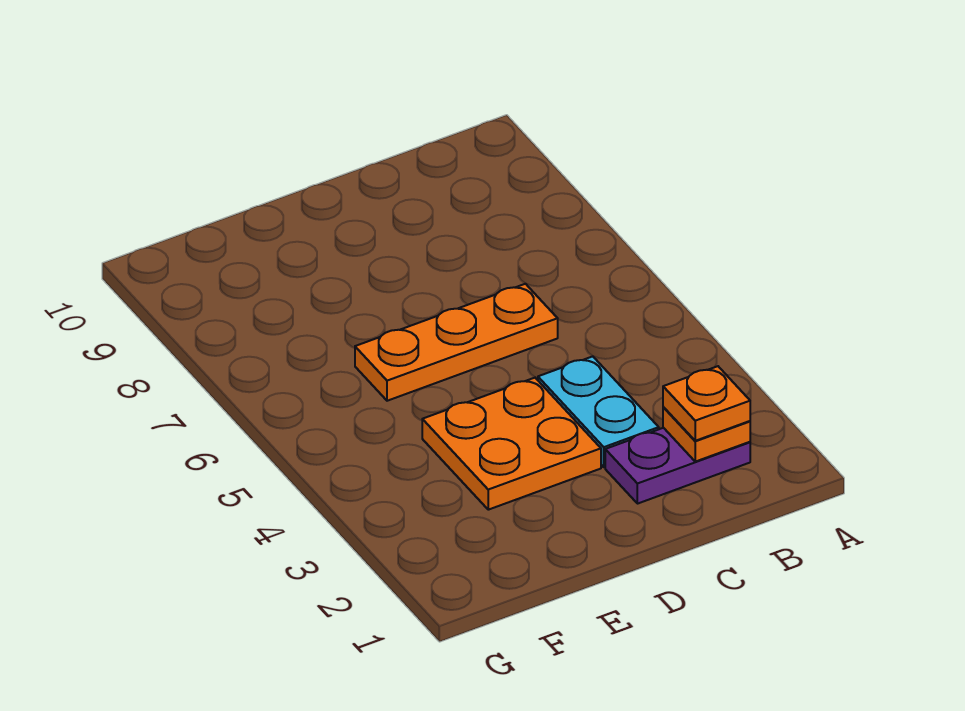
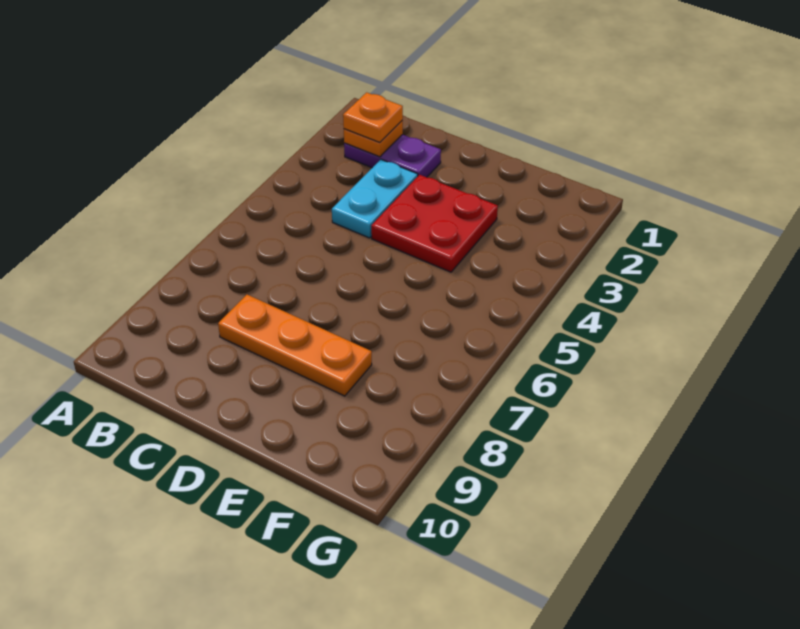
orange plate C6:E6 level 1 -> orange plate C8:E8 level 1
orange plate D3:E4 level 1 -> red plate D3:E4 level 1

